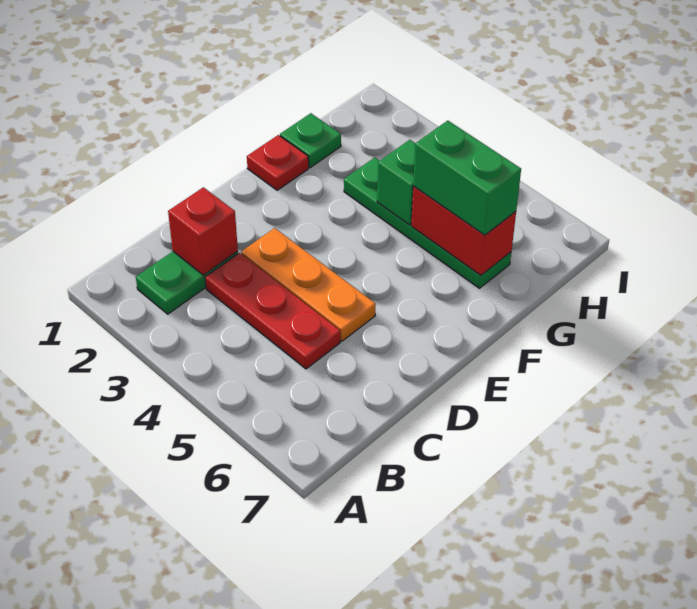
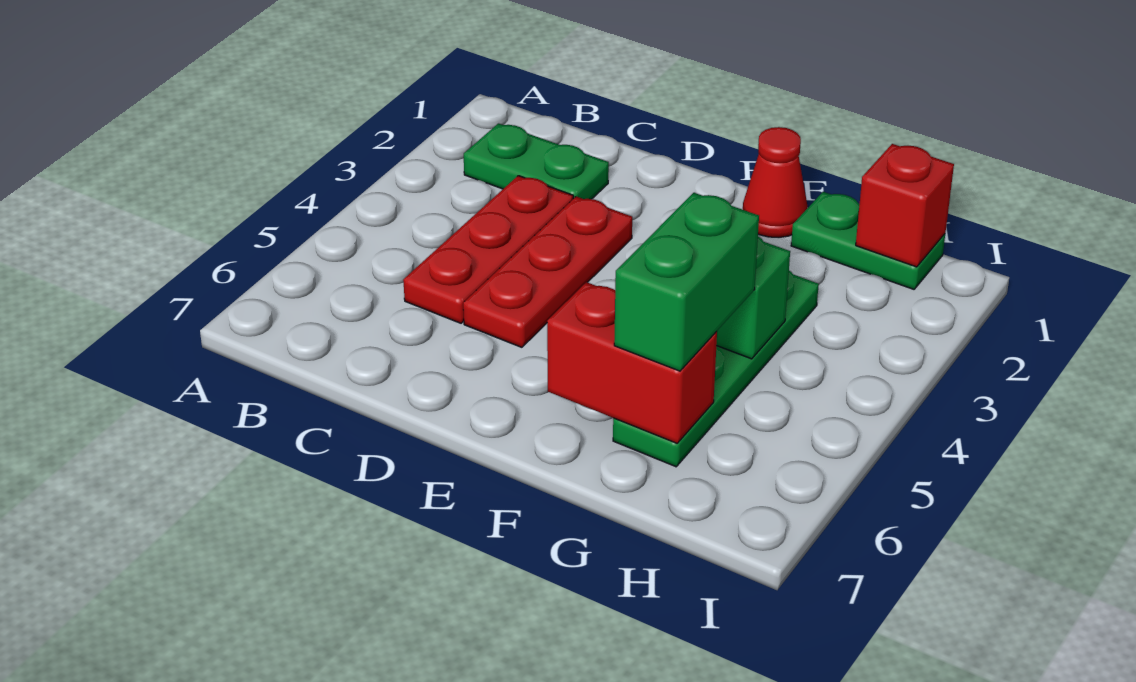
red brick C2 level 2 -> red brick H1 level 2
orange plate D3:D5 level 1 -> red plate D3:D5 level 1
red plate F1 level 1 -> red cone F1 level 1
green plate G1 level 1 -> green plate G1:H1 level 1
red brick G5:G6 level 2 -> red brick F6:G6 level 2

